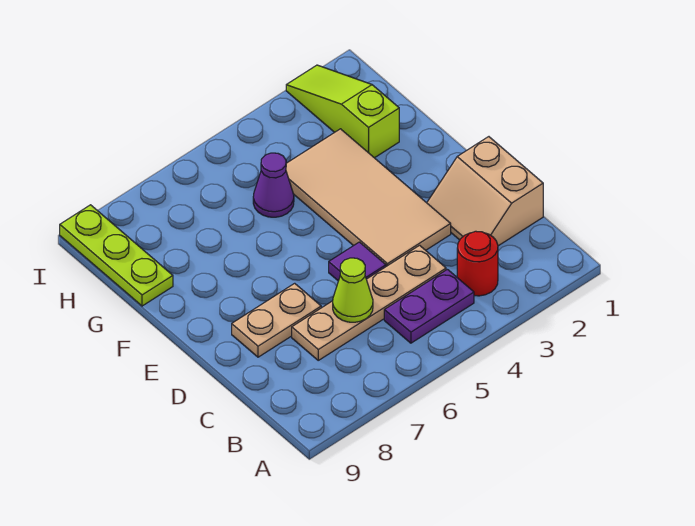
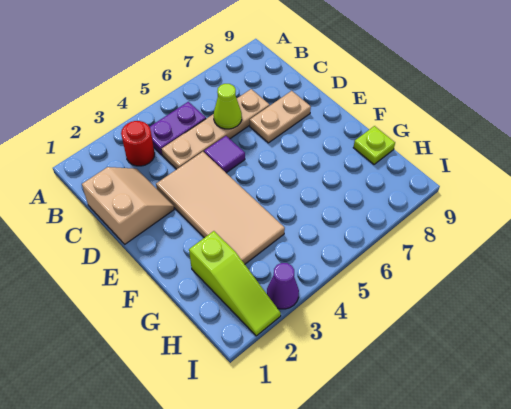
purple cone G5 level 1 -> purple cone I3 level 1
lime plate G9:I9 level 1 -> lime plate G9 level 1

